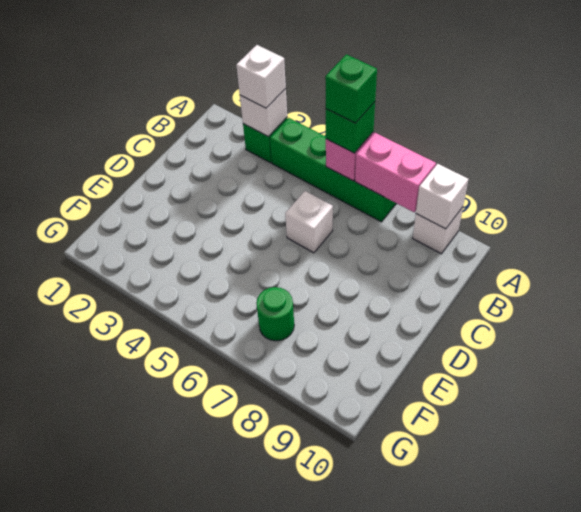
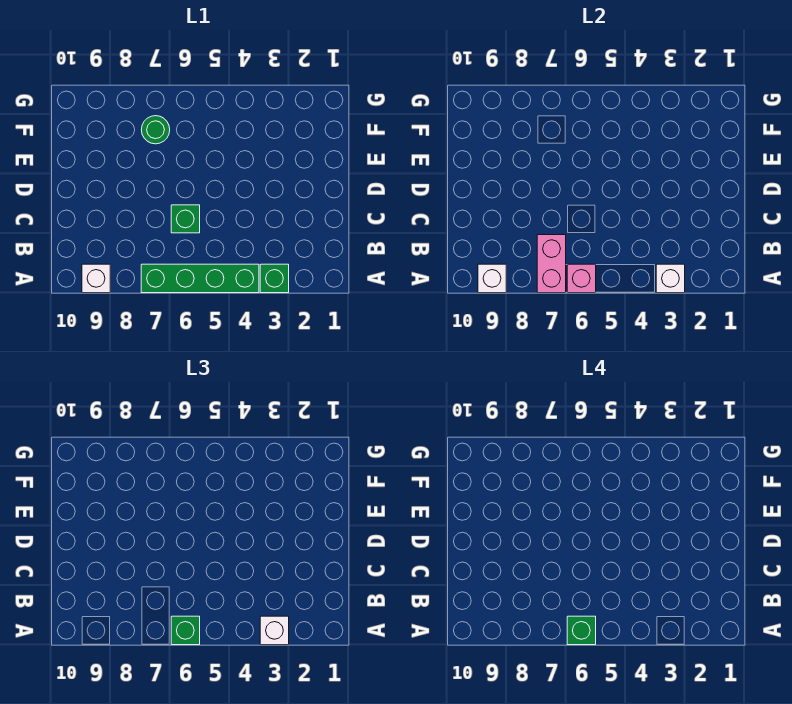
pink brick A7:A8 level 2 -> pink brick A7:B7 level 2
white brick C6 level 1 -> green brick C6 level 1

